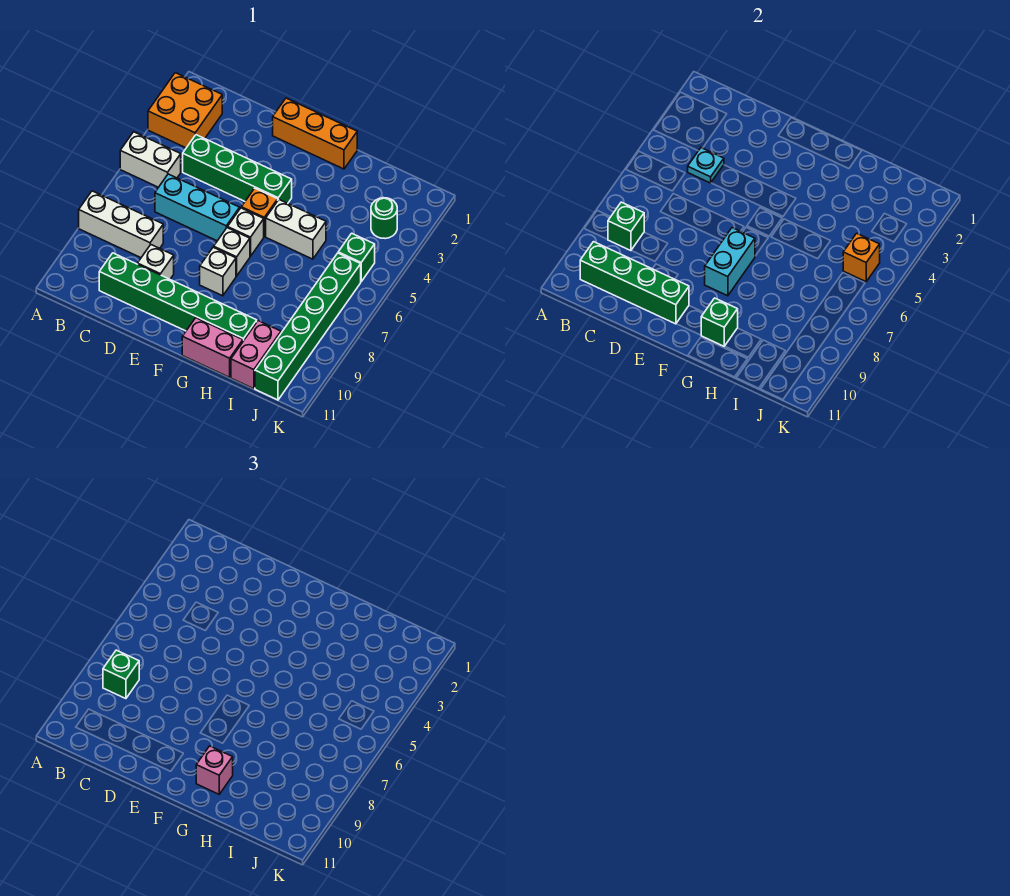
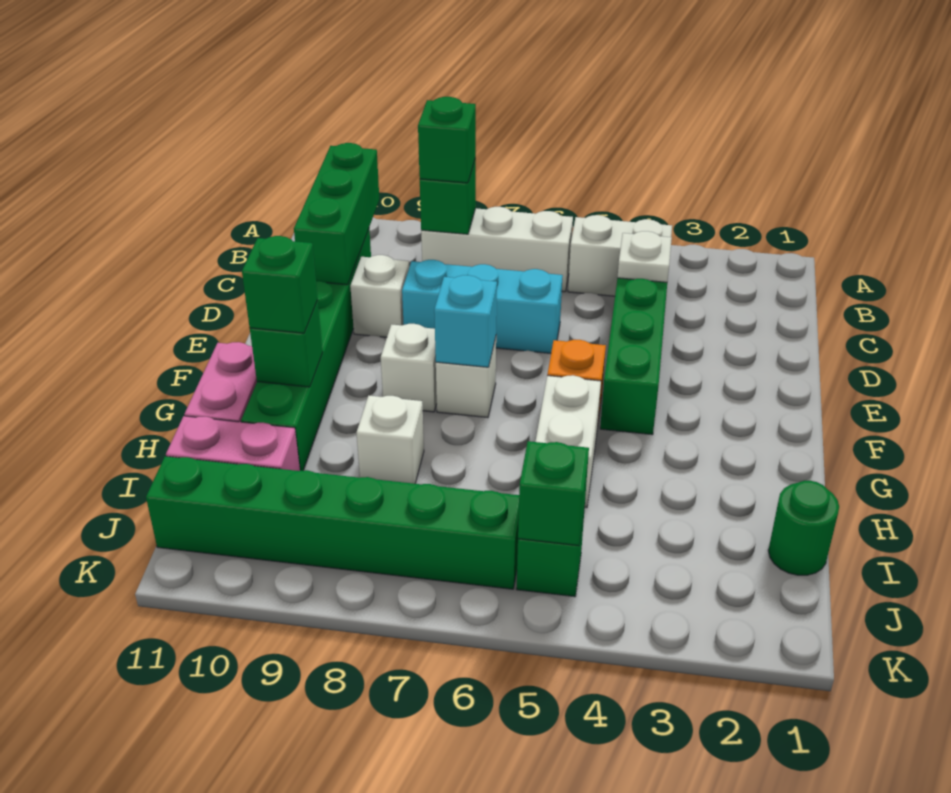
orange brick A2:B3 level 1 -> none
white brick A5:B5 level 1 -> white brick B4:B5 level 1
white brick A8:C8 level 1 -> white brick B6:B8 level 1
green brick B10:E10 level 2 -> green brick B10:D10 level 2
cyan plate C4 level 2 -> white plate C4 level 2
cyan brick C6:E6 level 1 -> cyan brick D6:D8 level 1
orange brick E1:G1 level 1 -> none
white brick F6 level 1 -> white brick H8 level 1
cyan brick F7:F8 level 2 -> cyan brick F7 level 2
pink brick G10 level 3 -> green brick G10 level 3
green round brick J3 level 1 -> green round brick I1 level 1
orange brick J5 level 2 -> green brick J5 level 2

